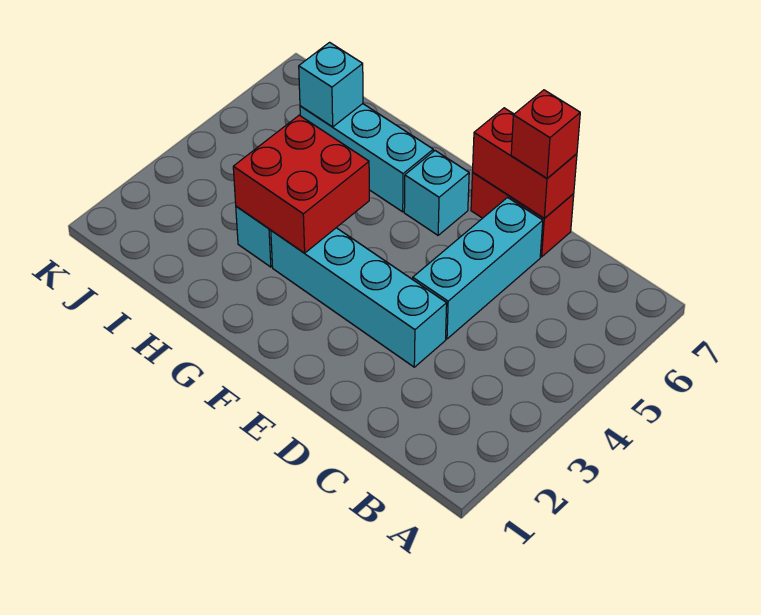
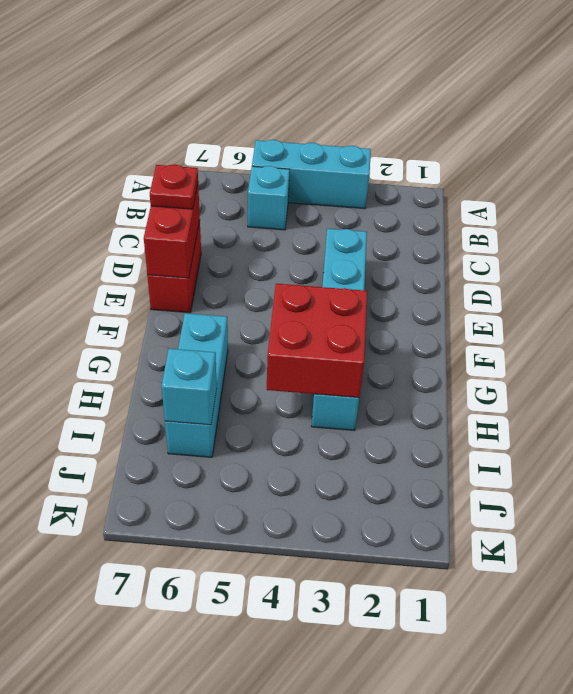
cyan brick D4:D6 level 1 -> cyan brick A3:A5 level 1
red brick D7 level 3 -> red plate D7 level 3
cyan brick F6 level 1 -> cyan brick B5 level 1

